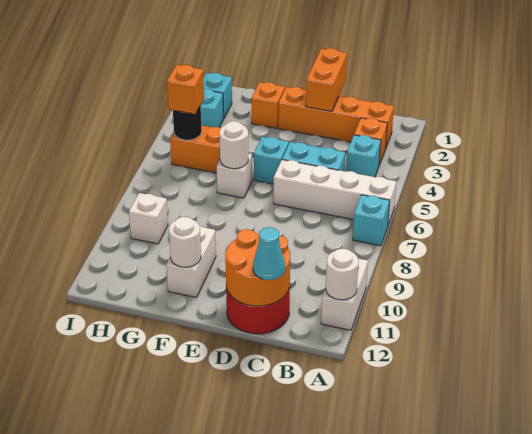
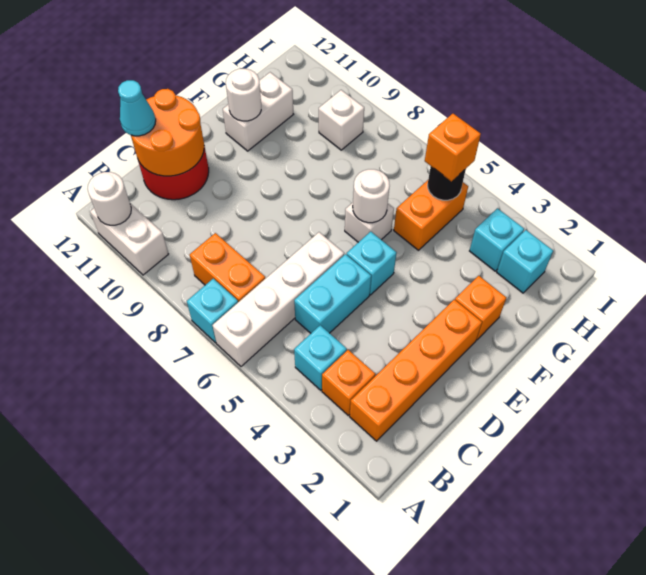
orange brick D1:D2 level 2 -> orange brick B7:B8 level 1
white brick F10:F11 level 1 -> white brick F11:G11 level 1

